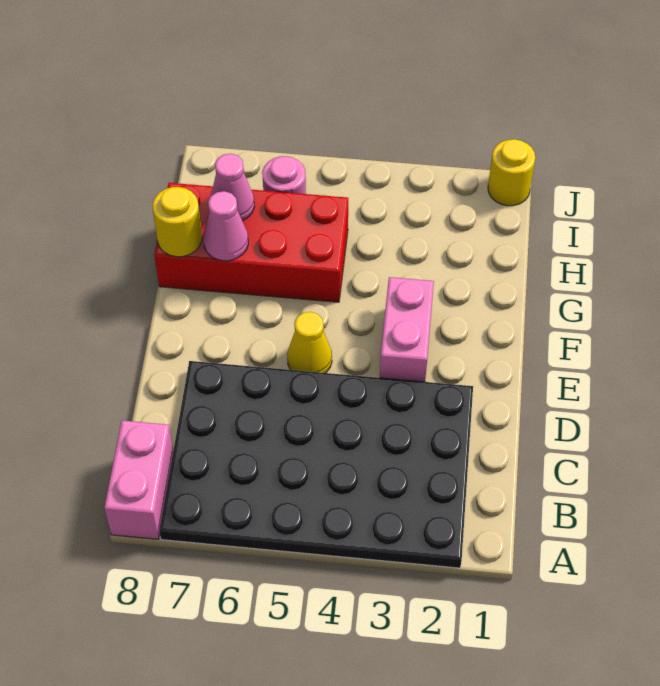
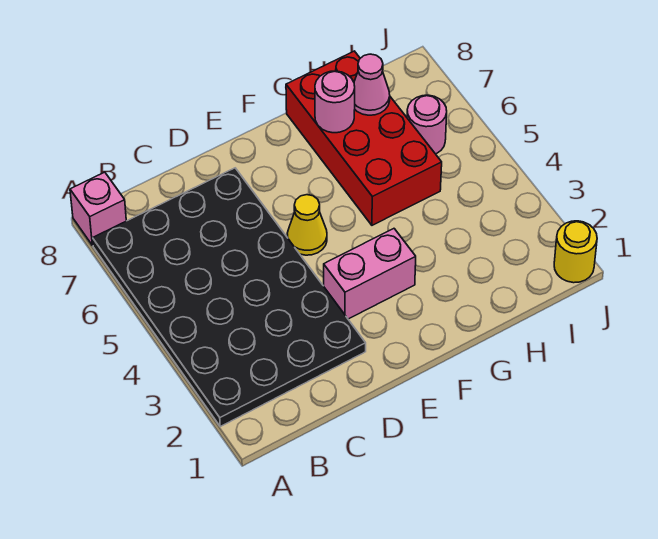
pink brick A8:B8 level 1 -> pink brick A8 level 1
pink cone G7 level 2 -> pink round brick G7 level 2
yellow round brick G8 level 2 -> none

